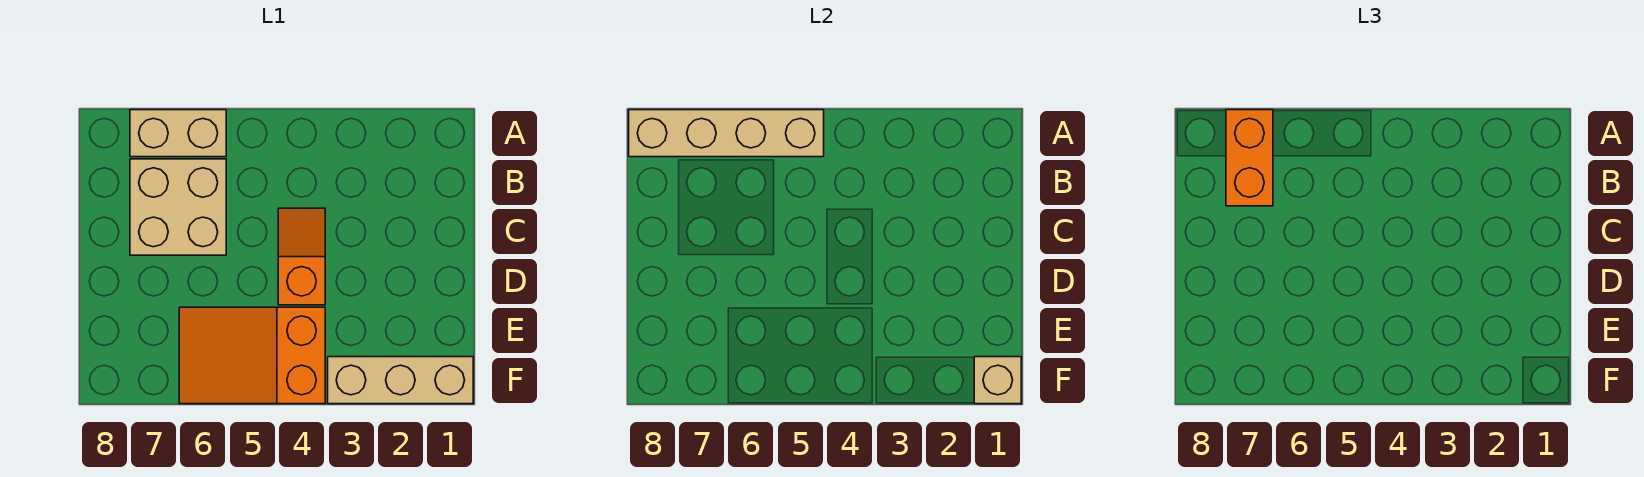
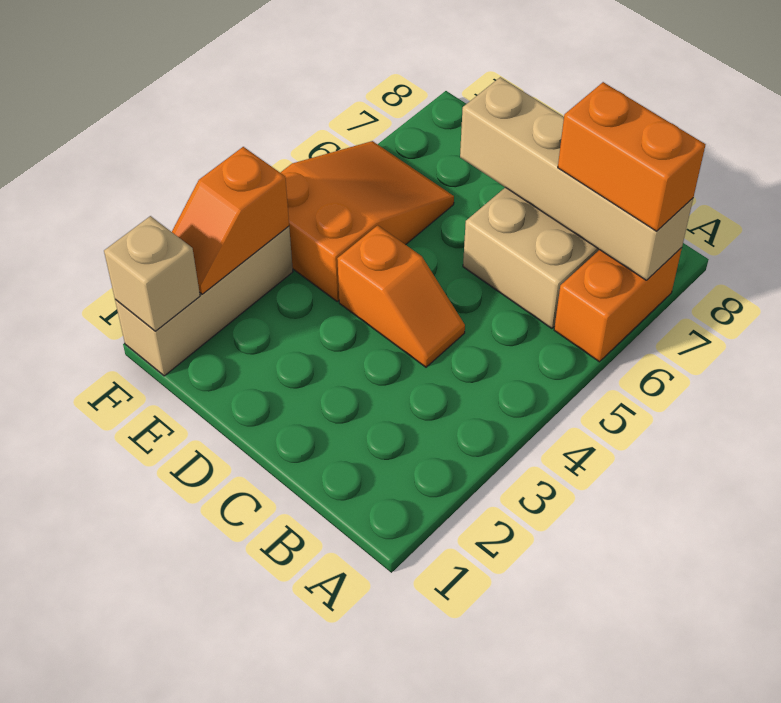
tan brick A5:A8 level 2 -> tan brick A7:D7 level 2
tan brick A6:A7 level 1 -> orange brick A6:A7 level 1
none -> orange slope F2:F3 level 2 top 3

